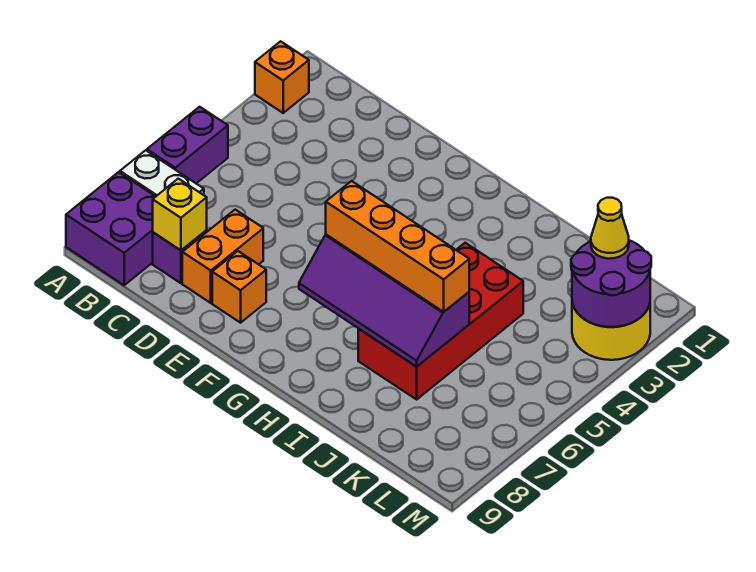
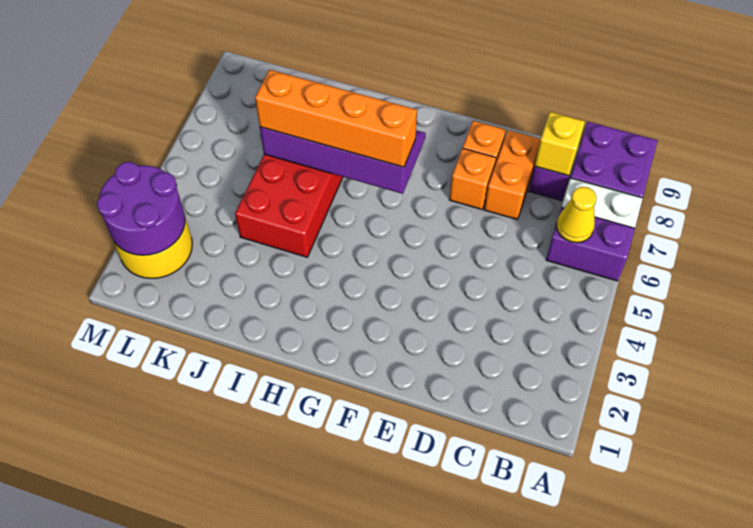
orange brick A2 level 1 -> orange brick E7 level 1
purple brick A5:A6 level 1 -> purple brick A6:B6 level 1
yellow cone L2 level 3 -> yellow cone B6 level 2

